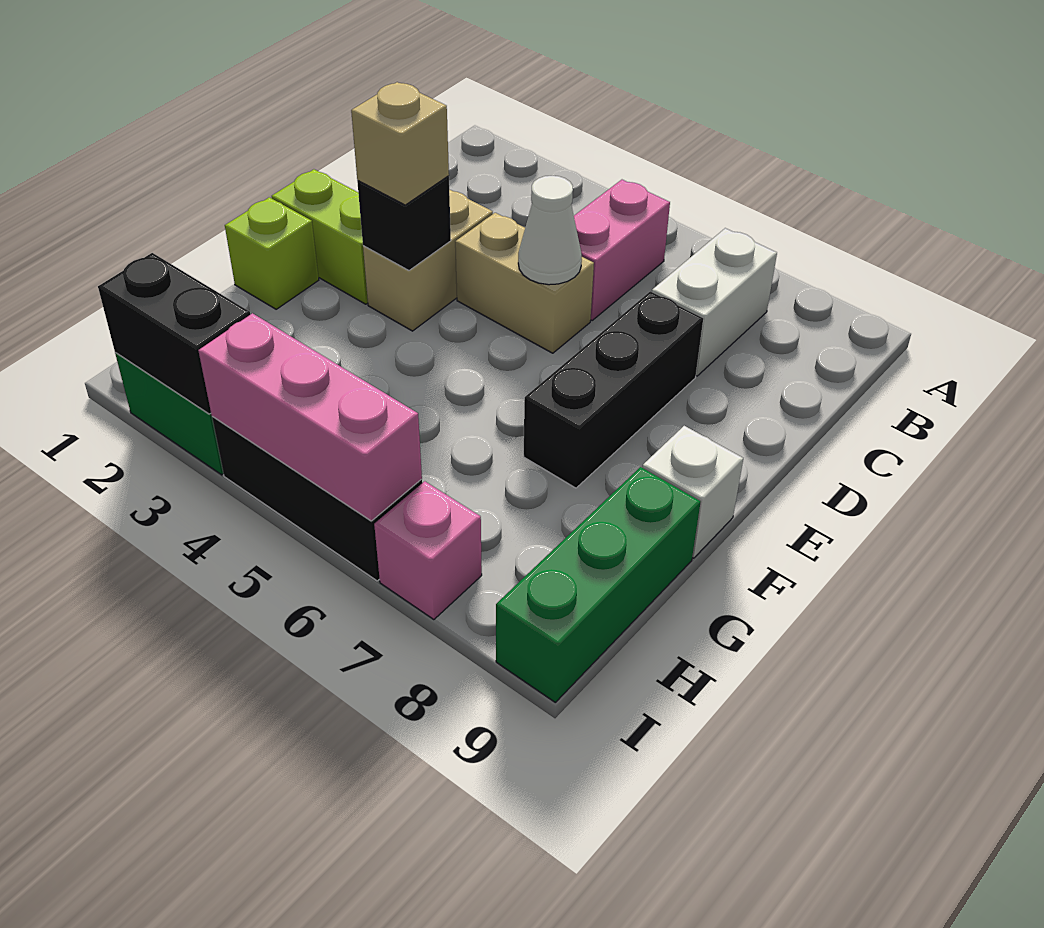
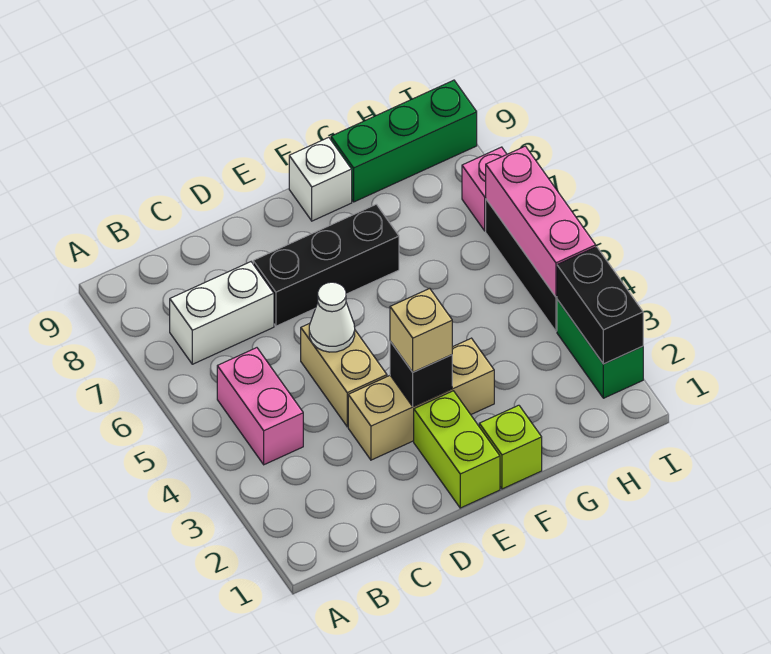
pink brick B5:C5 level 1 -> pink brick B4:B5 level 1
tan brick D3:E3 level 1 -> tan brick D3:F3 level 1

